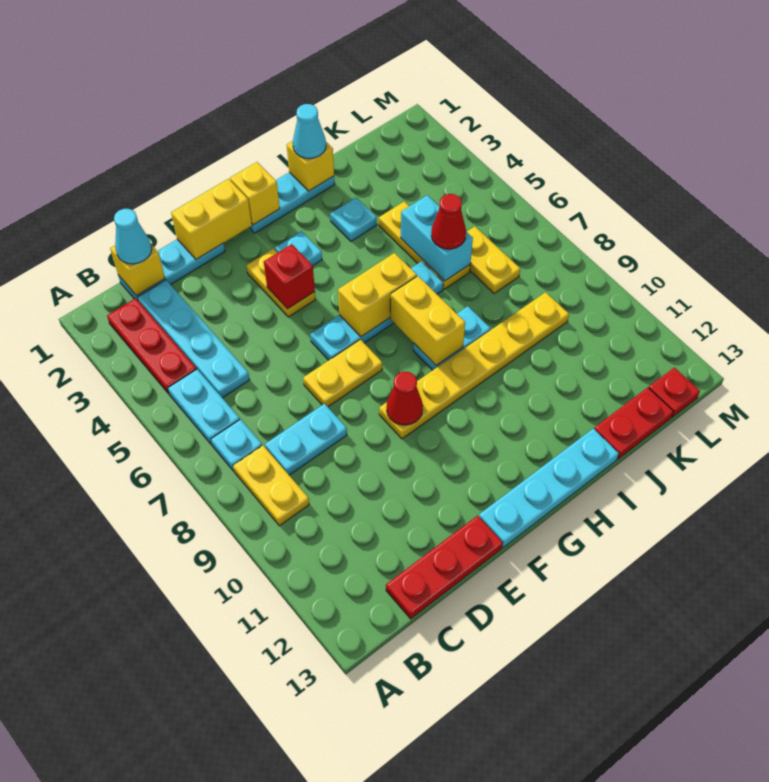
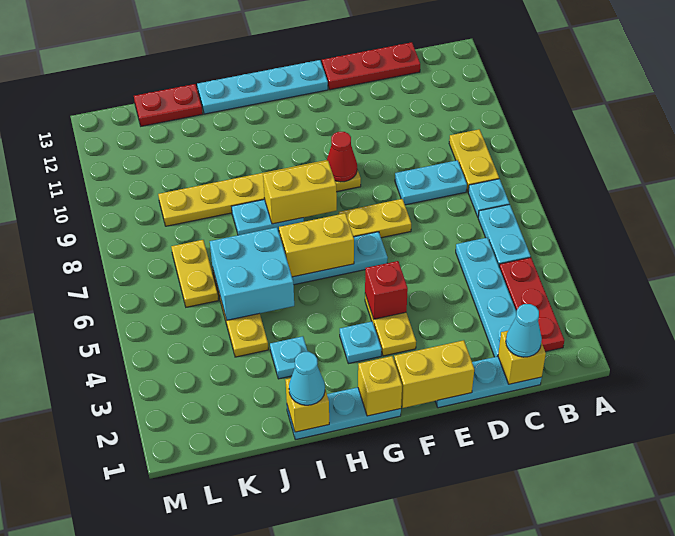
yellow brick H7:H8 level 2 -> yellow brick G8:H8 level 2
cyan brick J5:J6 level 2 -> cyan brick I5:J6 level 2
red cone J6 level 3 -> none
red plate L13 level 1 -> none

